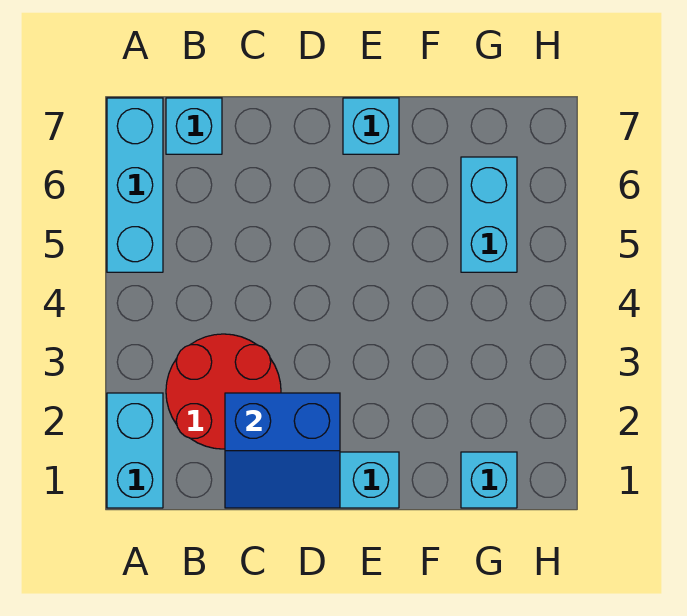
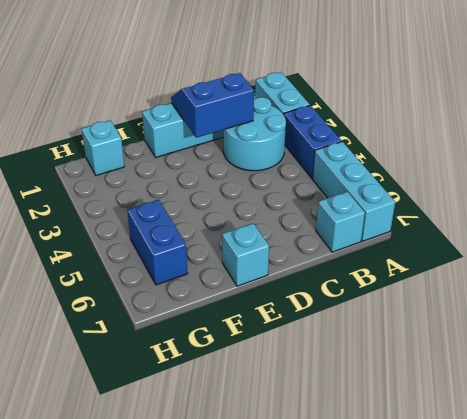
none -> blue brick A3:A4 level 1
red round brick B2:C3 level 1 -> cyan round brick B2:C3 level 1
cyan brick G5:G6 level 1 -> blue brick G5:G6 level 1

